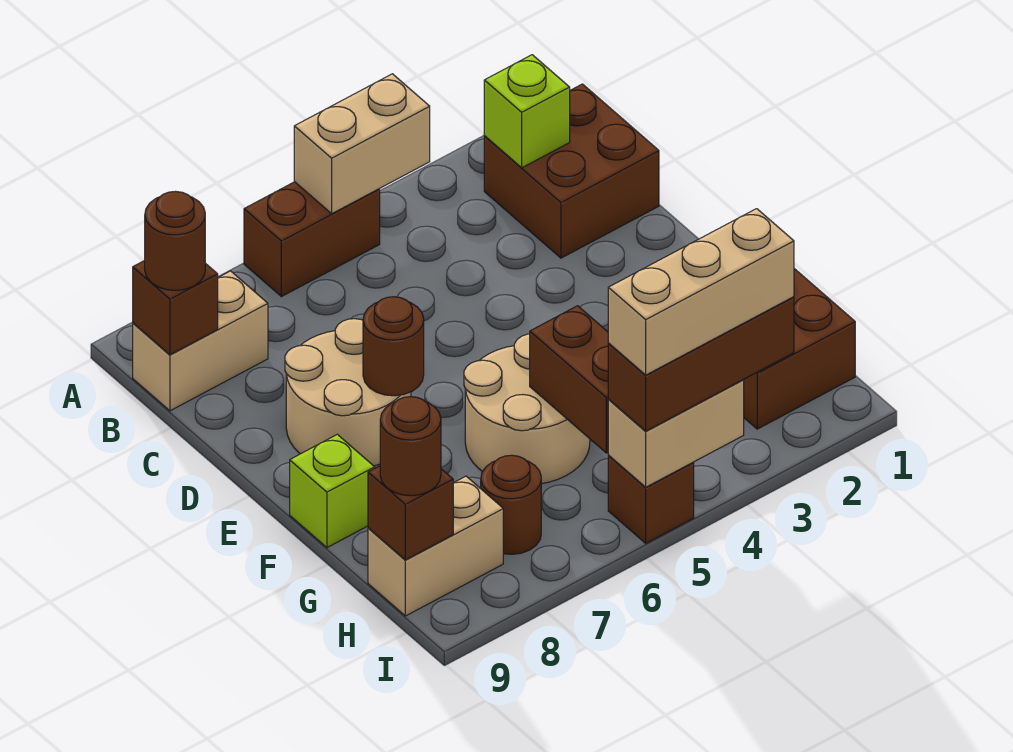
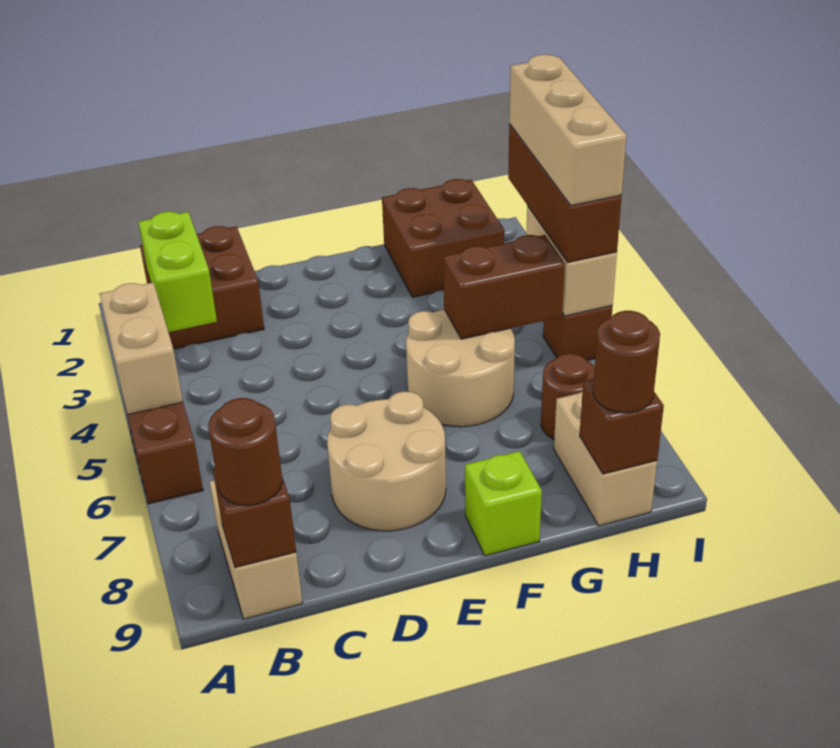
lime brick B2 level 2 -> lime brick B2:B3 level 2
brown round brick E7 level 2 -> none

